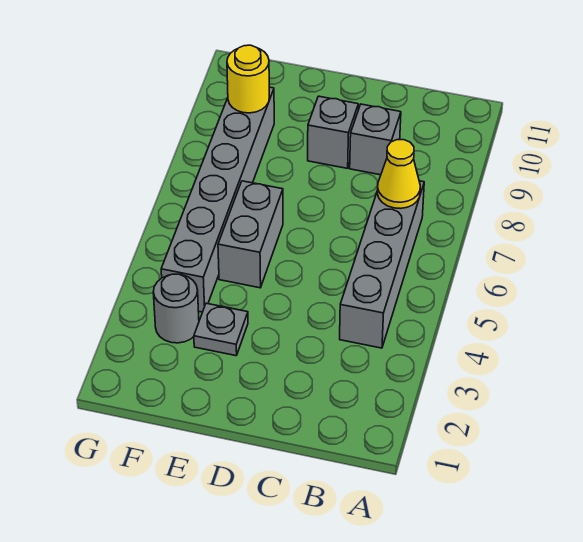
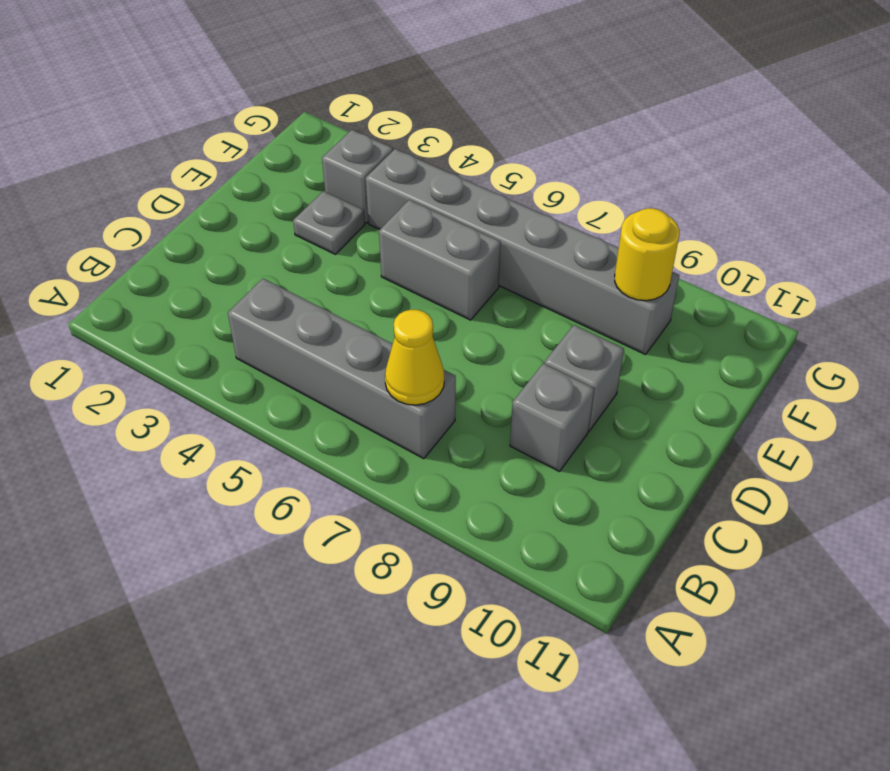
grey round brick F3 level 1 -> grey brick F3 level 1

